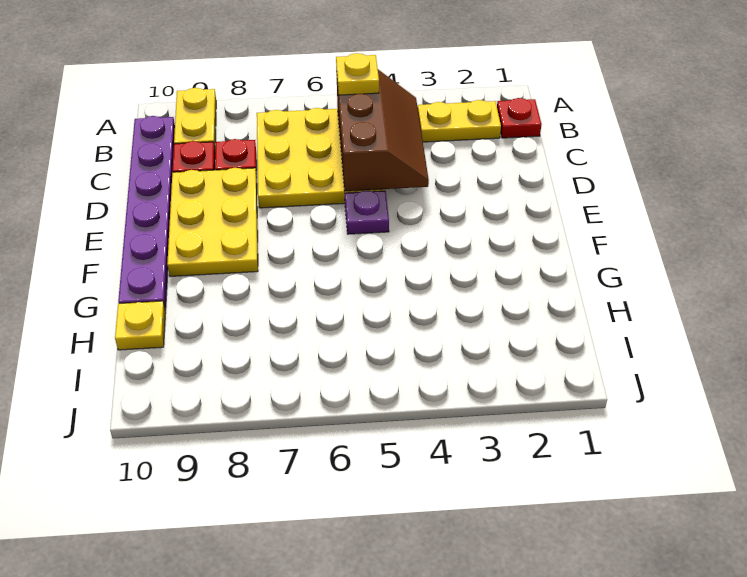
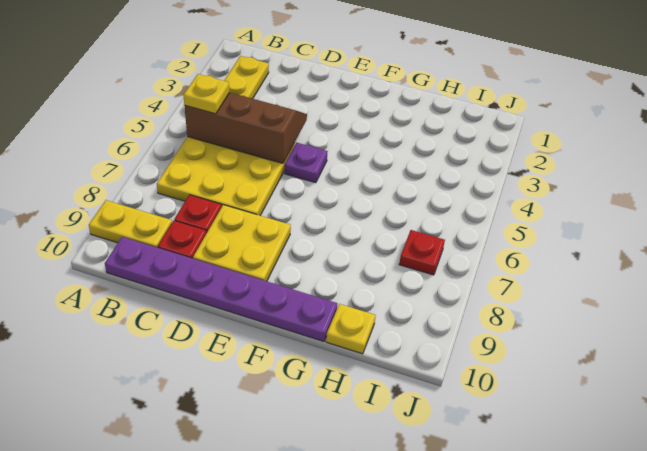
red plate B1 level 1 -> red plate I7 level 1
yellow plate D8:F9 level 1 -> yellow plate D8:E9 level 1

